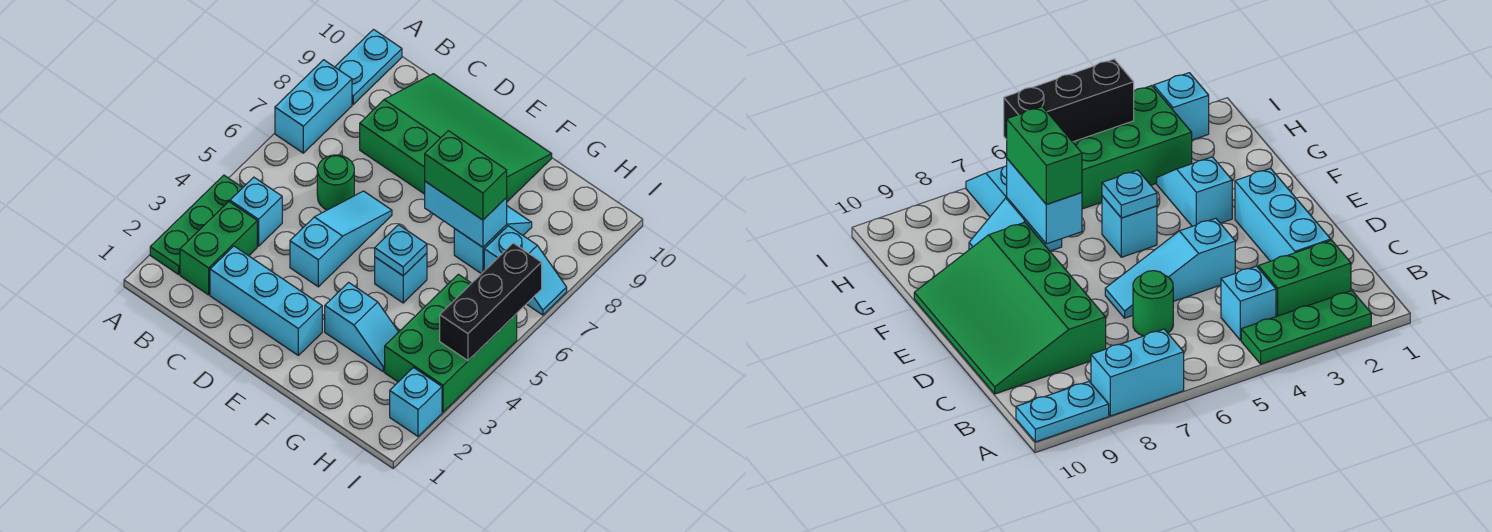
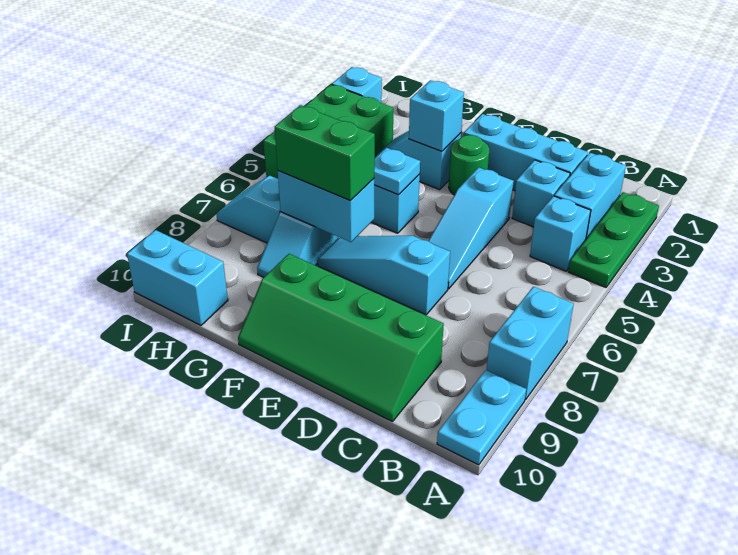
green brick B2:B3 level 1 -> cyan brick B2:B3 level 1
none -> cyan brick C3 level 1
green round brick C6 level 1 -> green round brick E3 level 1
green slope C8:F10 level 1 top 8 -> green slope C9:F10 level 1 top 9
none -> cyan slope D7:F7 level 1 top D
none -> cyan brick F3 level 2
none -> cyan brick H10:I10 level 1
black brick I4:I6 level 2 -> none

